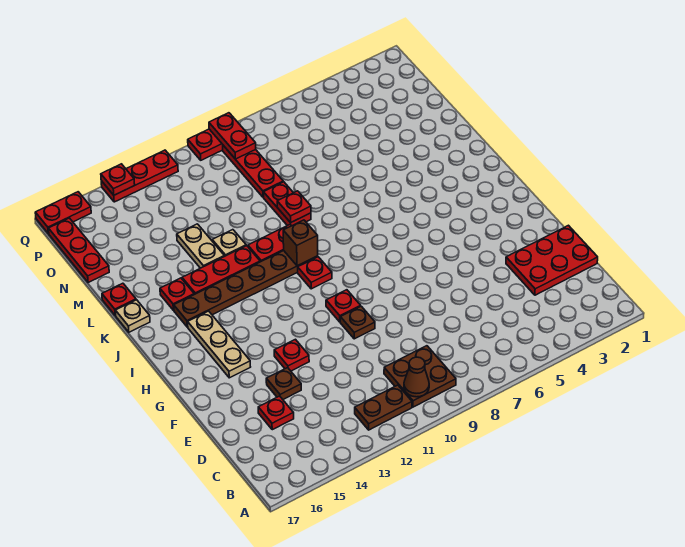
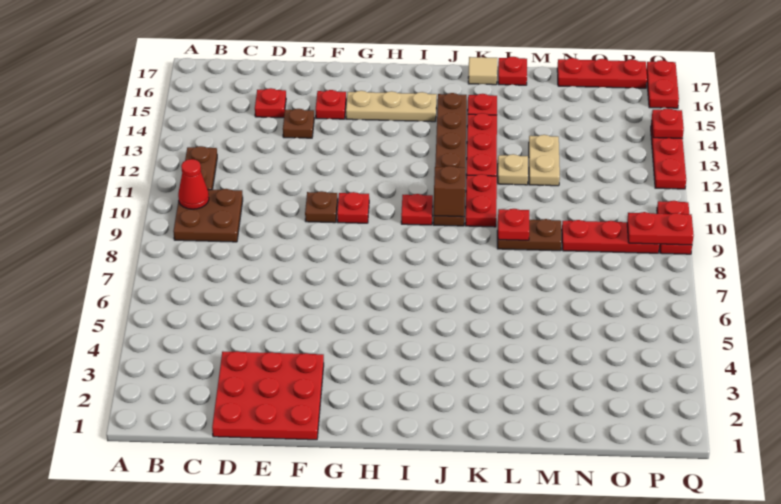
brown cone B10 level 2 -> red cone B10 level 2
red plate D1:E3 level 1 -> red plate D1:F3 level 1
red plate F13 level 1 -> red plate F15 level 1
tan plate K17 level 1 -> tan tile K17 level 1
red plate L9:M9 level 1 -> brown plate L9:M9 level 1
tan plate L13:M13 level 1 -> tan plate M12:M13 level 1

